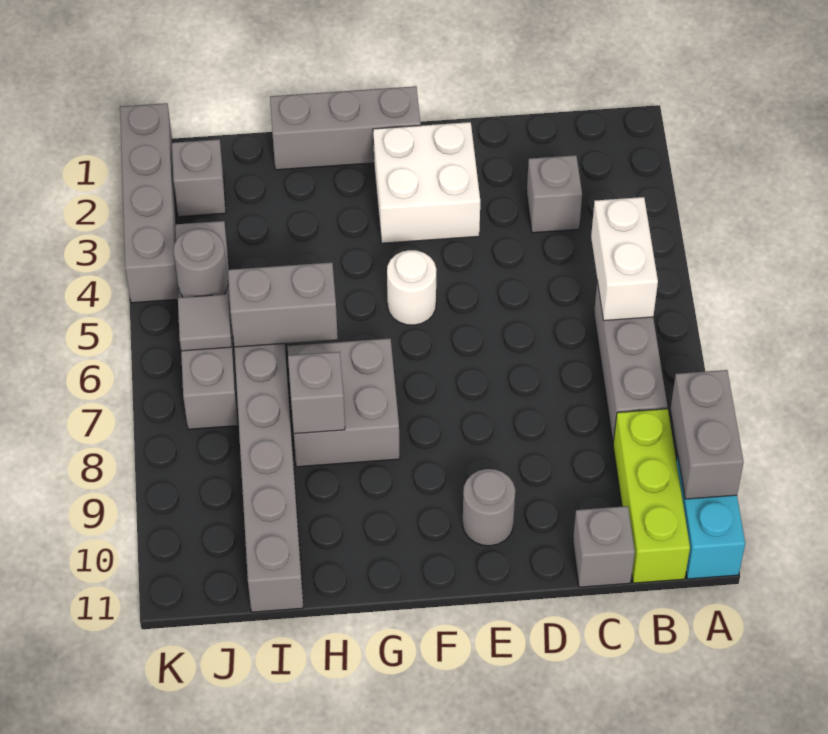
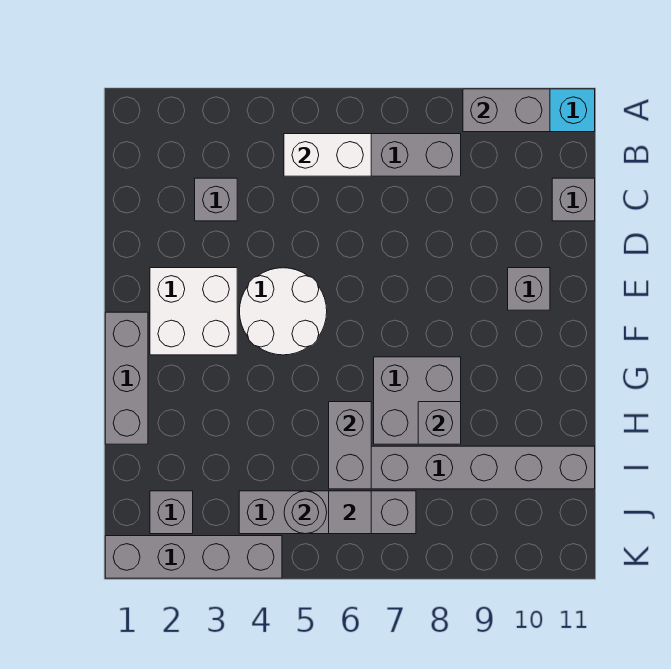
lime brick B9:B11 level 1 -> none
grey round brick E10 level 1 -> grey brick E10 level 1
white round brick F5 level 1 -> white round brick E4:F5 level 1

